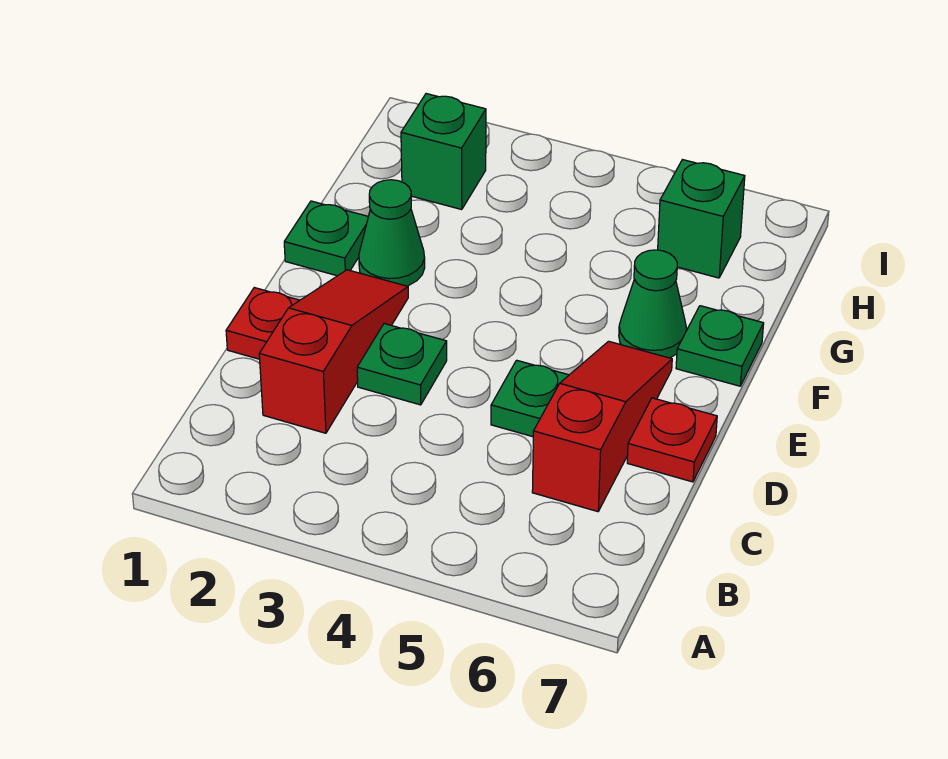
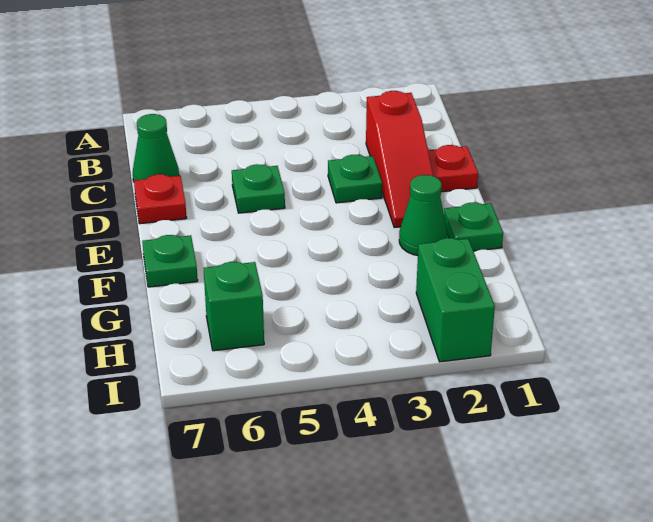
red slope C6:E6 level 1 top C -> none
green cone F6 level 1 -> green cone C7 level 1
green brick H2 level 1 -> green brick H2:I2 level 1

